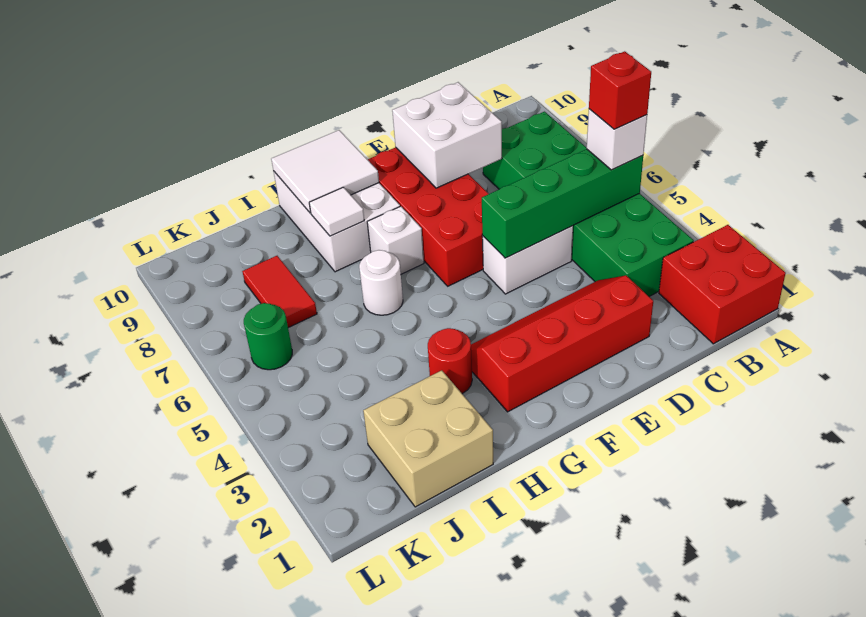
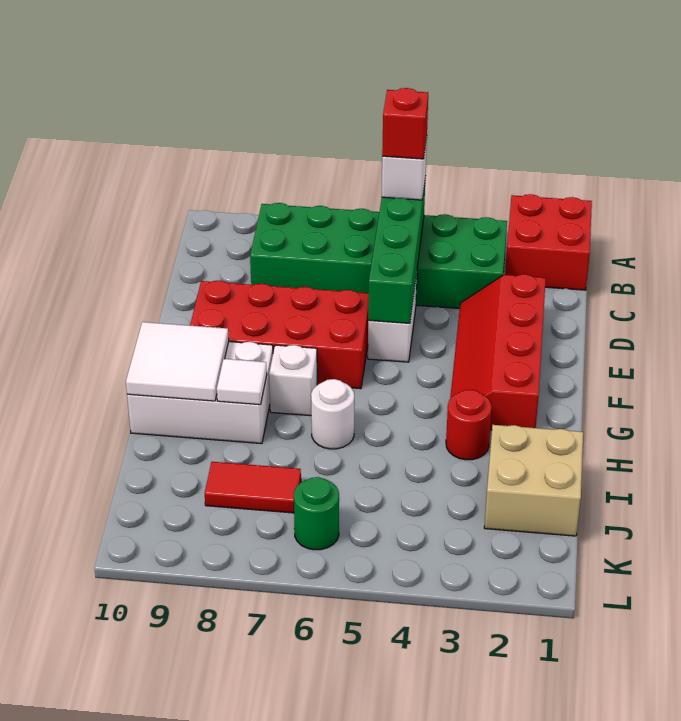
white brick D8:E9 level 2 -> none

